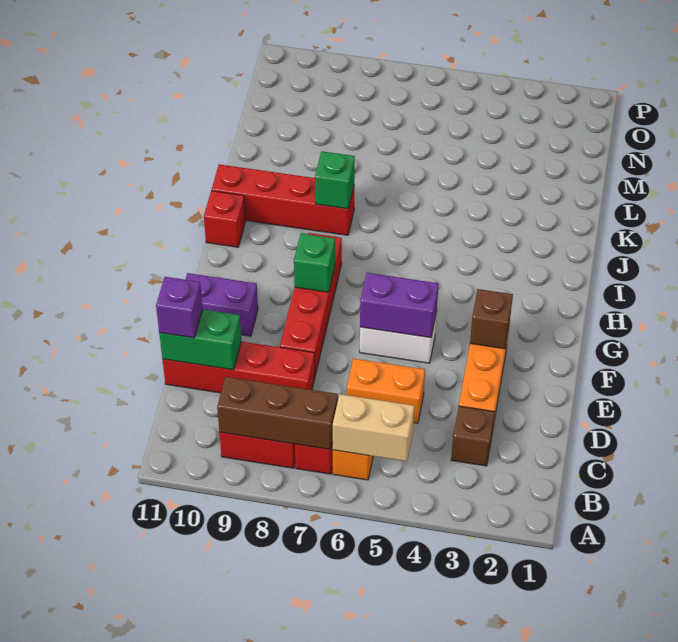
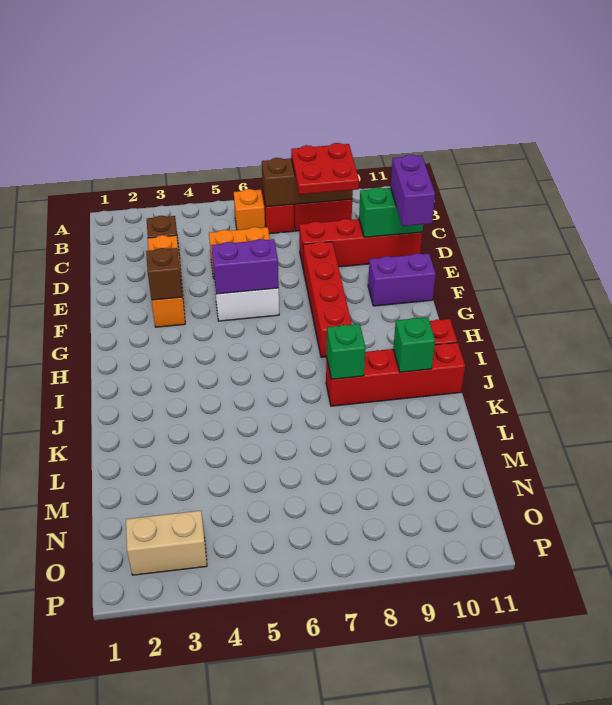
tan brick B5:B6 level 2 -> tan brick O2:O3 level 1
none -> red plate B8:C9 level 3
purple brick D11 level 3 -> purple brick D11:E11 level 3
green brick G8 level 2 -> green brick J10 level 2

